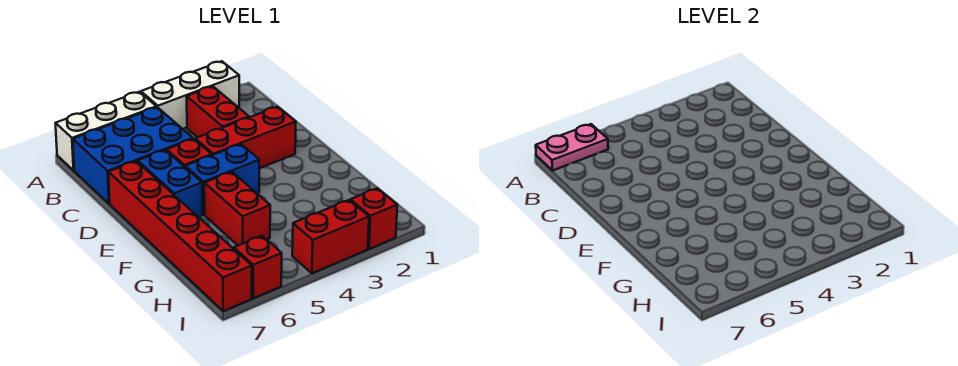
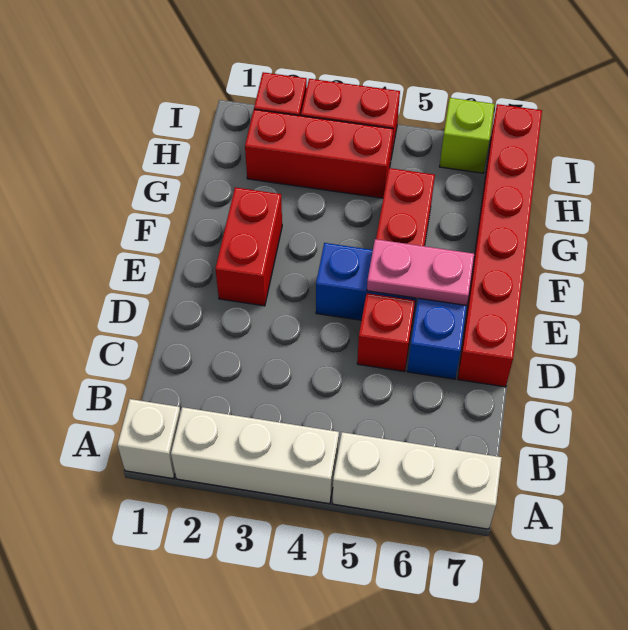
none -> white brick A1 level 1
pink plate A6:A7 level 2 -> pink plate E5:E6 level 2
red brick B3:C3 level 1 -> red brick E2:F2 level 1
blue brick B5:C7 level 1 -> none
red brick D2:D4 level 1 -> red brick H2:H4 level 1
red brick I6 level 1 -> lime brick I6 level 1

